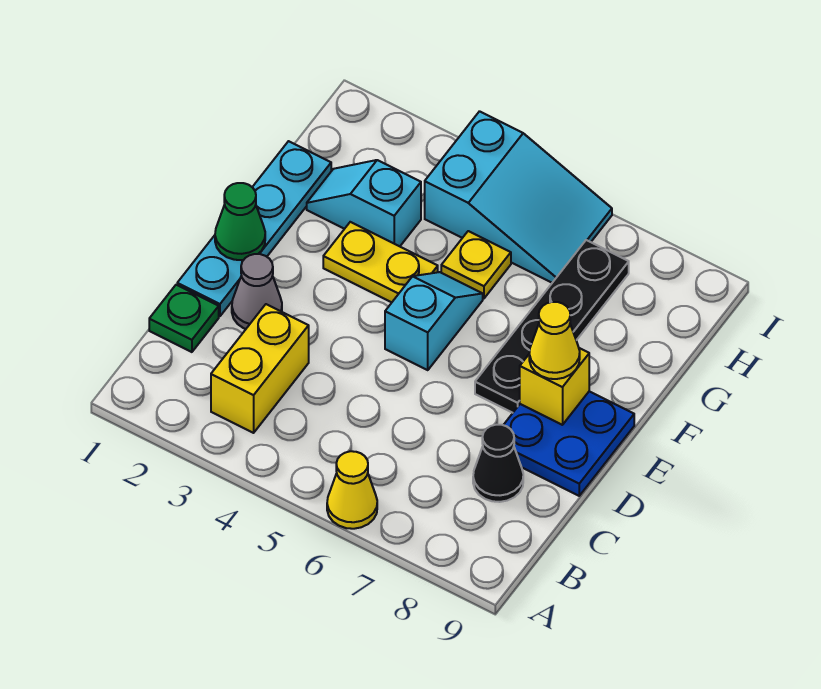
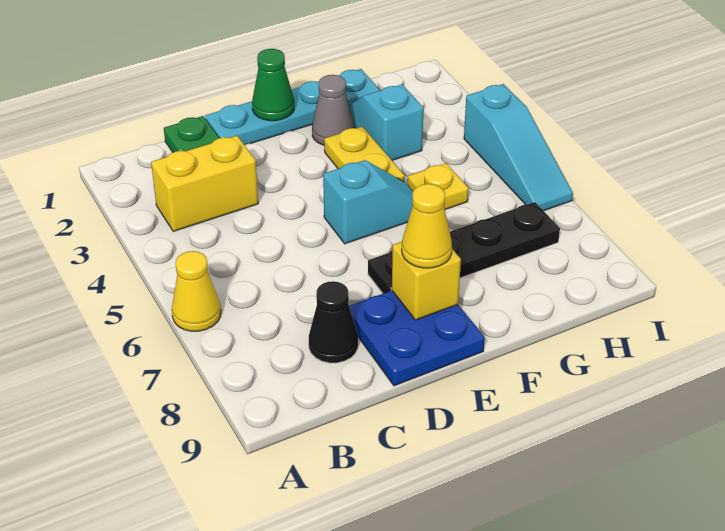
grey cone D2 level 1 -> grey cone F2 level 1
cyan slope H4:I6 level 1 top 4 -> cyan slope I4:I6 level 1 top 4

